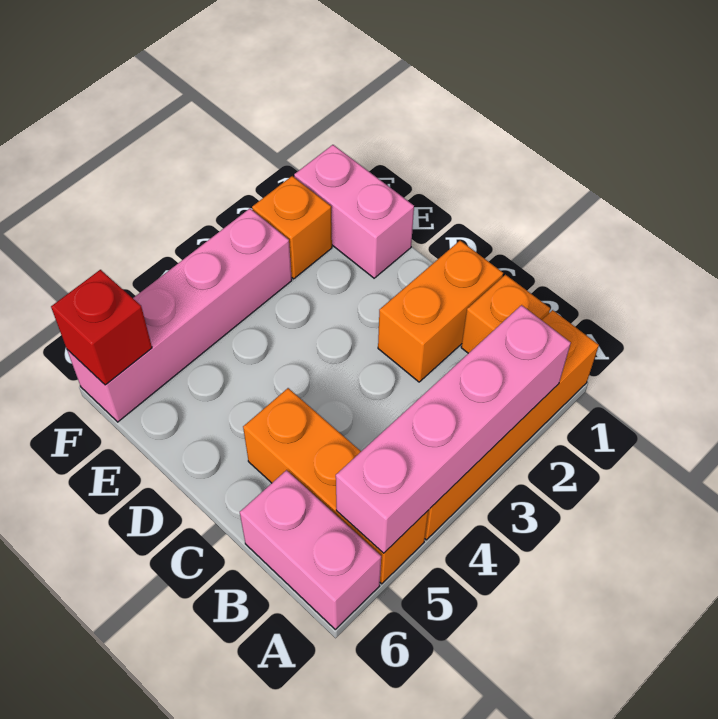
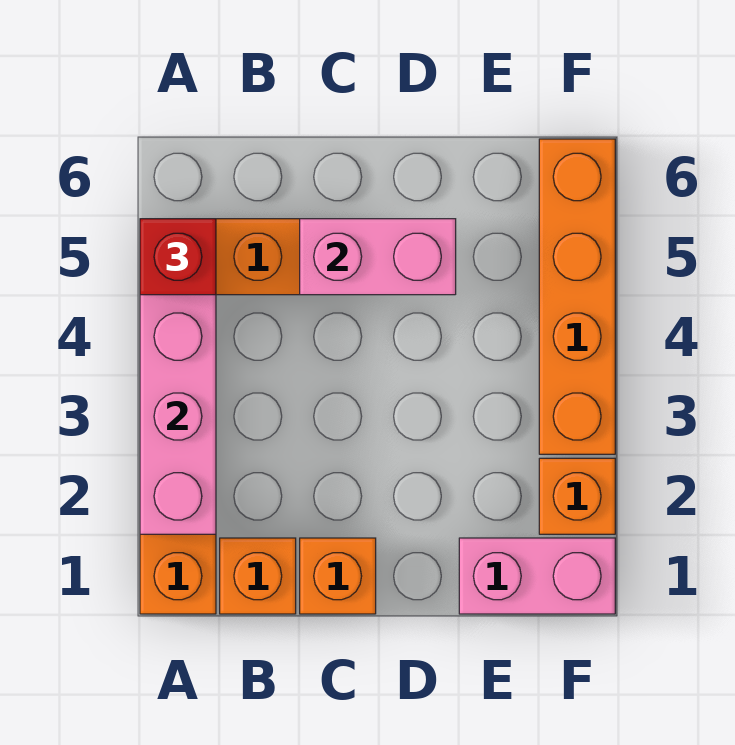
pink brick A6:B6 level 1 -> pink brick C5:D5 level 2
orange brick C1:C2 level 1 -> orange brick C1 level 1
pink brick F3:F6 level 1 -> orange brick F3:F6 level 1
red brick F6 level 2 -> red brick A5 level 3

